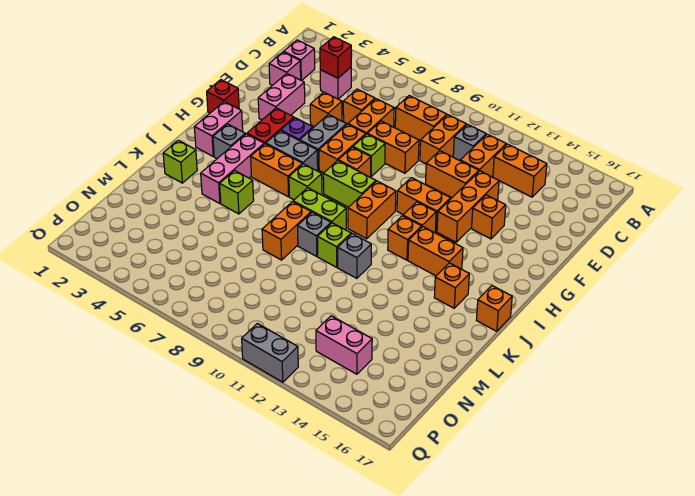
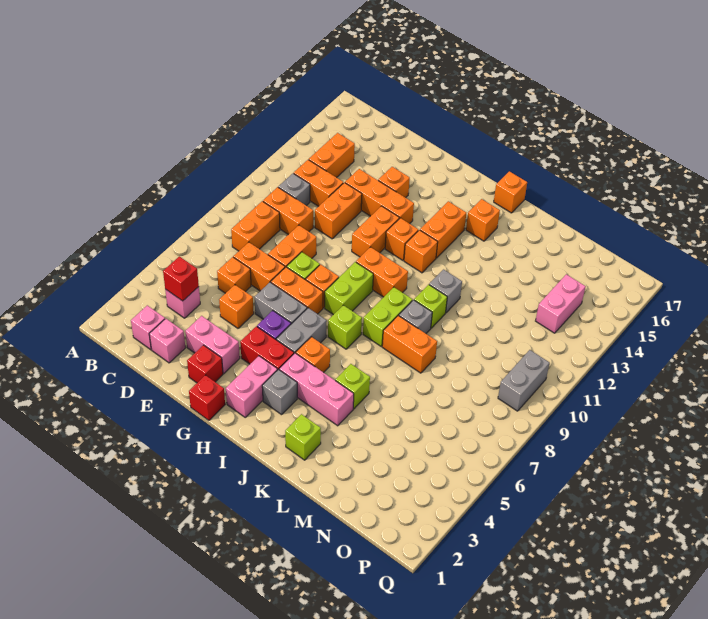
none -> red brick F2 level 1
pink brick H2:I2 level 1 -> pink brick H2:H3 level 1
orange brick I5:I6 level 1 -> orange brick I5 level 1
grey brick Q11:Q12 level 1 -> grey brick P9:P10 level 1

